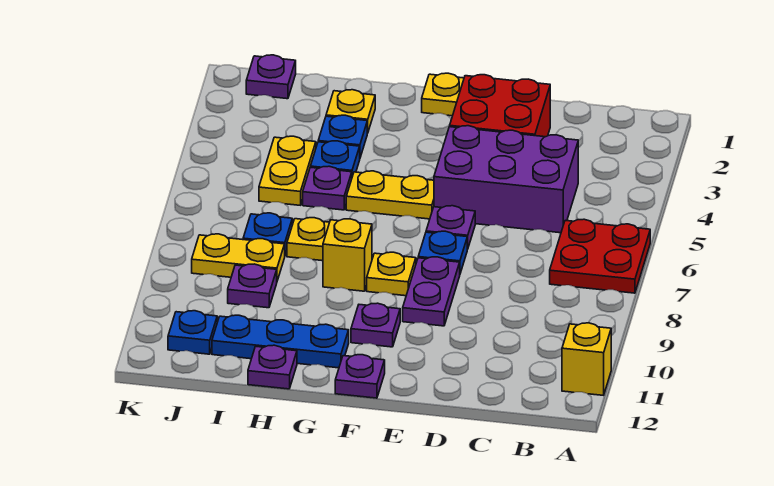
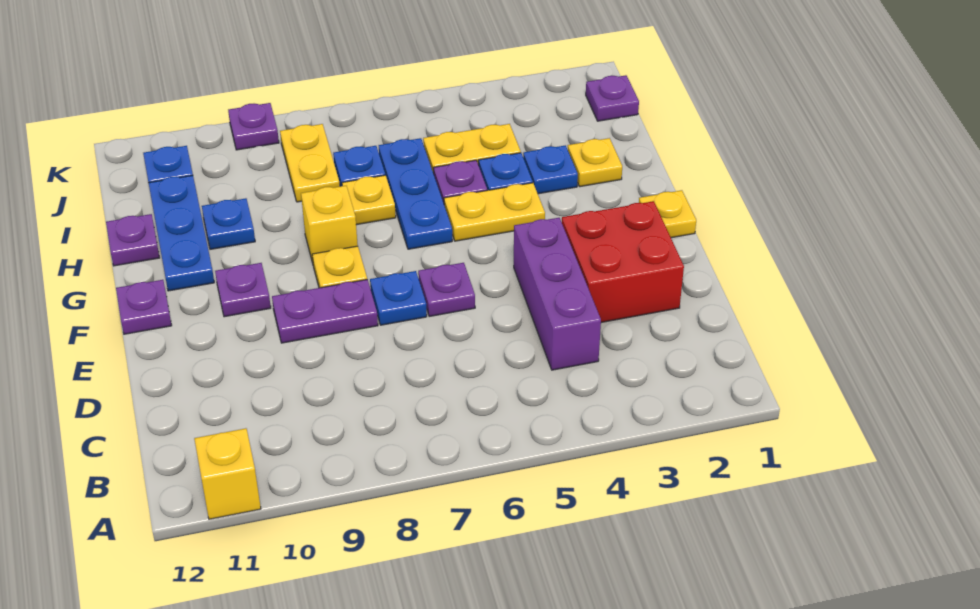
red plate A6:B7 level 1 -> none
purple brick C4:E5 level 1 -> purple brick C4:E4 level 1
yellow plate F5:G5 level 1 -> yellow plate G4:G5 level 1
none -> blue plate G6:I6 level 1
none -> blue plate H10 level 1
purple plate I9 level 1 -> purple plate K9 level 1

